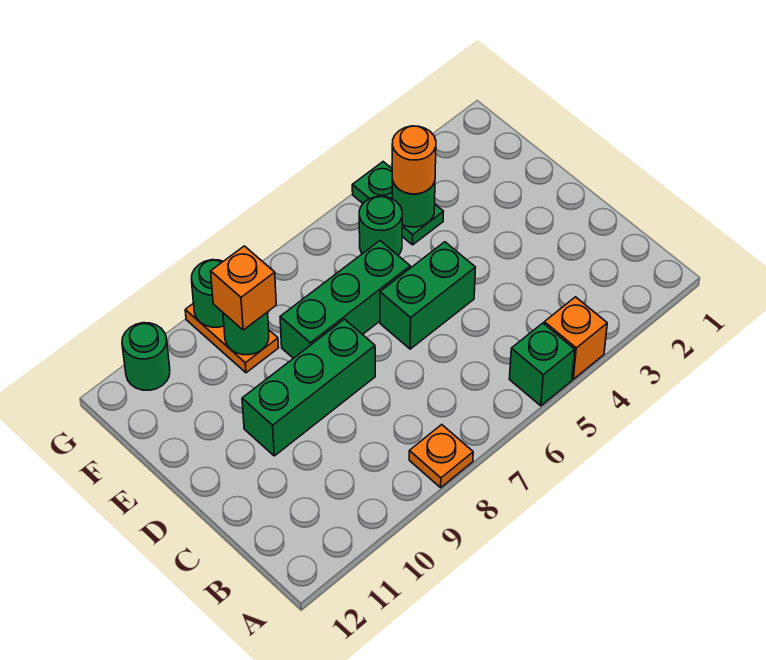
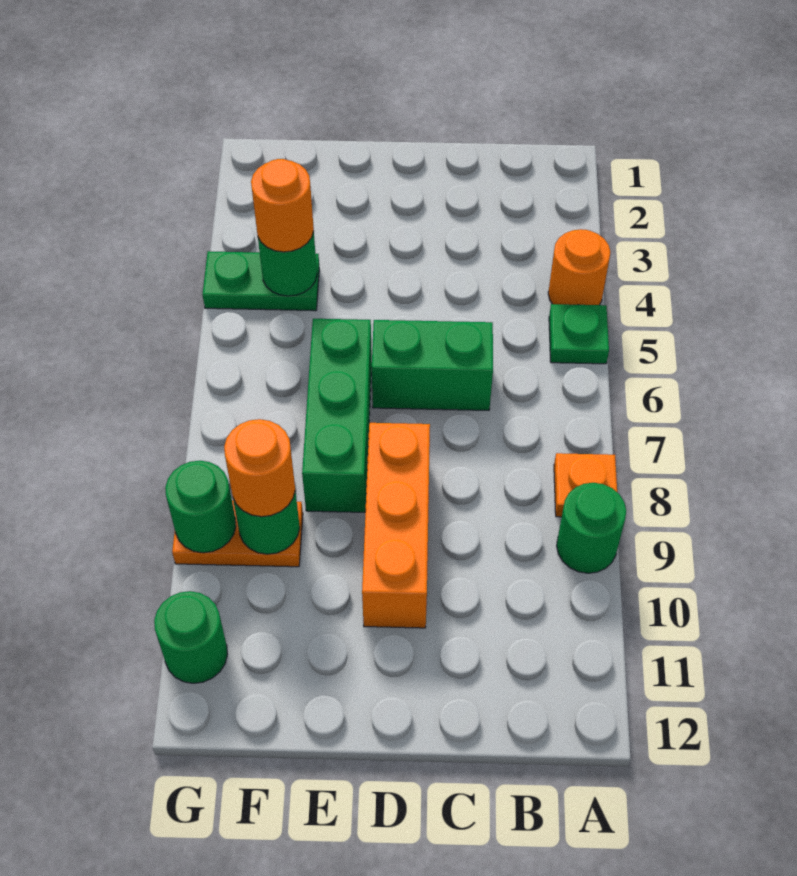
orange brick A4 level 1 -> orange round brick A4 level 1
green brick A5 level 1 -> green plate A5 level 1
green brick D5:D6 level 1 -> green brick C6:D6 level 1
green brick D8:D10 level 1 -> orange brick D8:D10 level 1
green round brick F5 level 1 -> green round brick A9 level 1
orange brick F9 level 3 -> orange round brick F9 level 3

